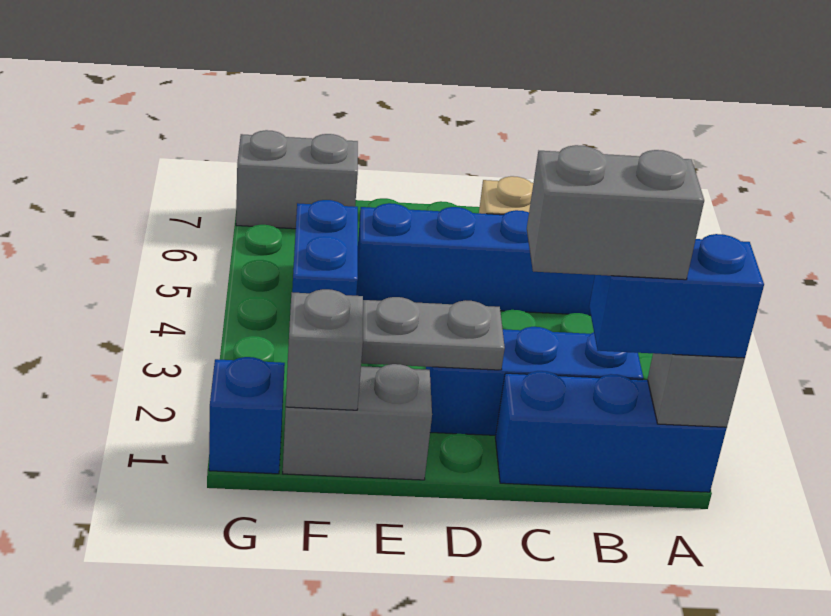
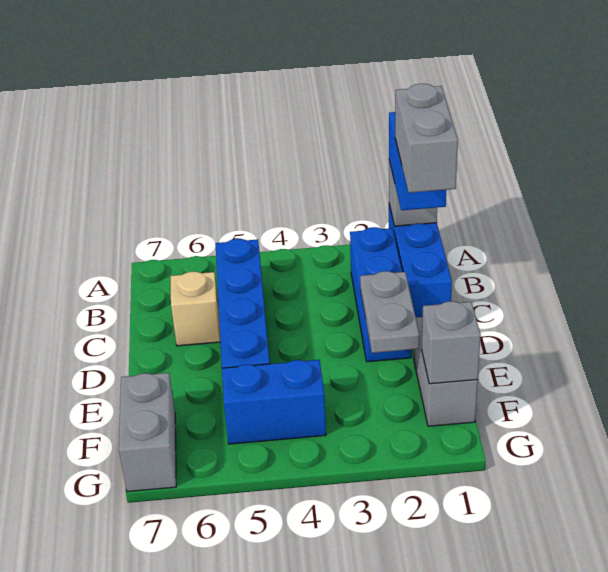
blue brick G1 level 1 -> none

